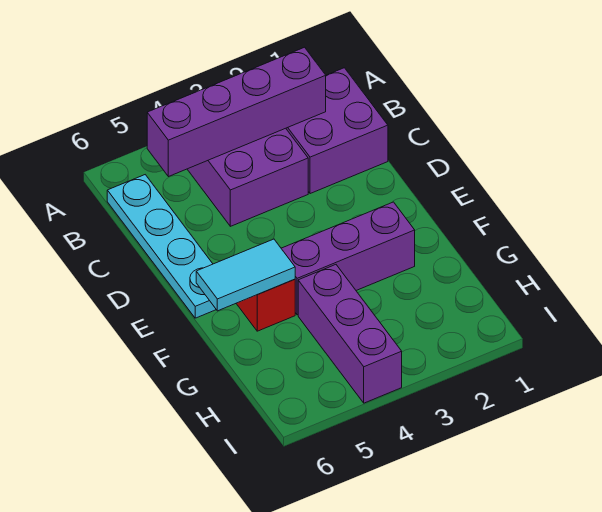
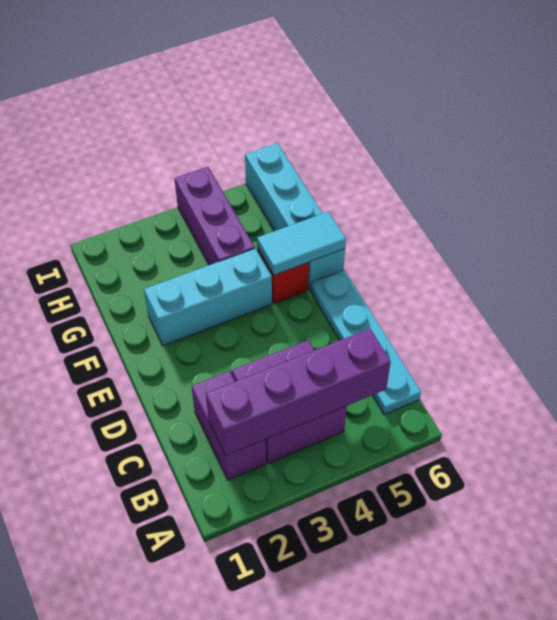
purple brick B1:C2 level 1 -> purple brick B2:C2 level 1
purple brick F2:F4 level 1 -> cyan brick F2:F4 level 1
none -> cyan brick F6:I6 level 1

